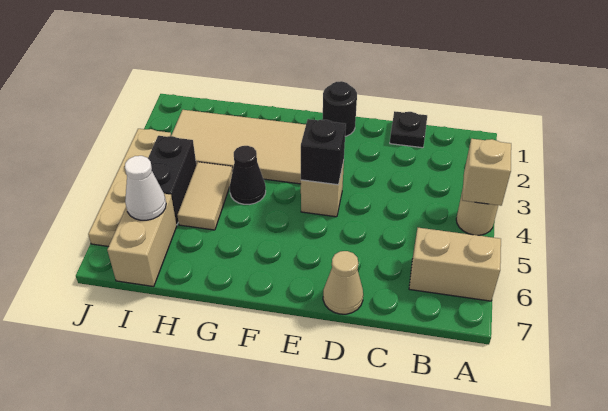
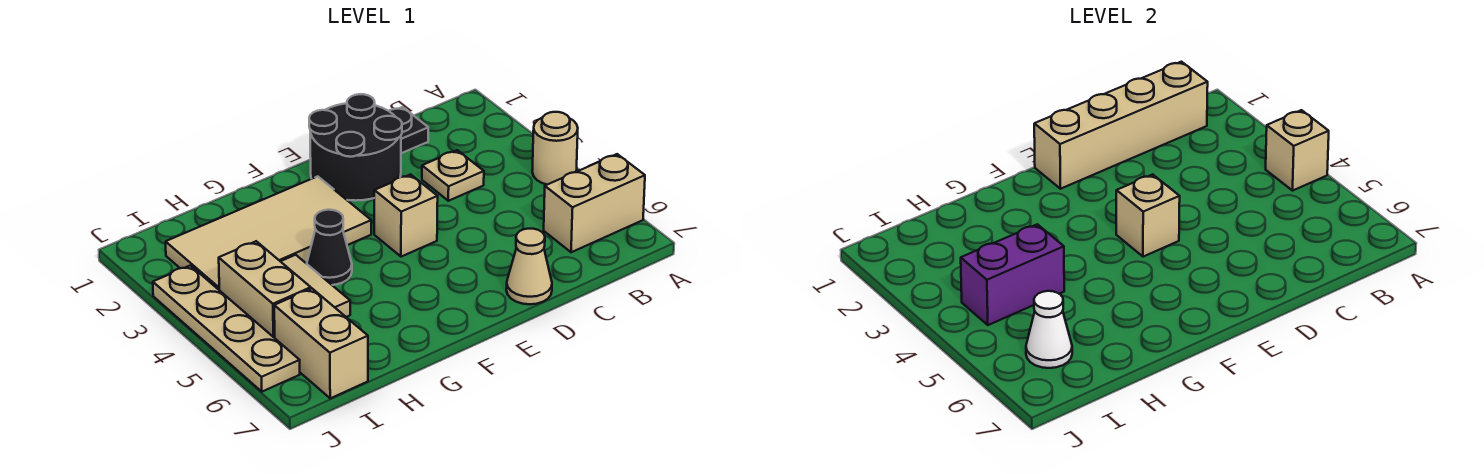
none -> tan brick B1:E1 level 2
none -> tan plate C3 level 1
black round brick E1 level 1 -> black round brick D1:E2 level 1
black brick E4 level 2 -> tan brick E4 level 2
none -> purple brick H4:I4 level 2
black brick I4:I5 level 1 -> tan brick I4:I5 level 1

